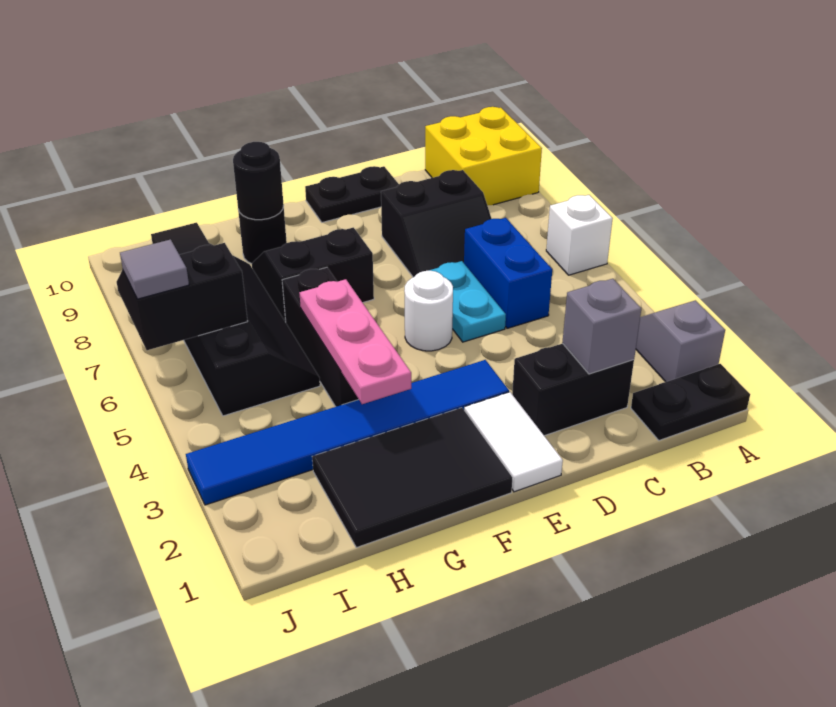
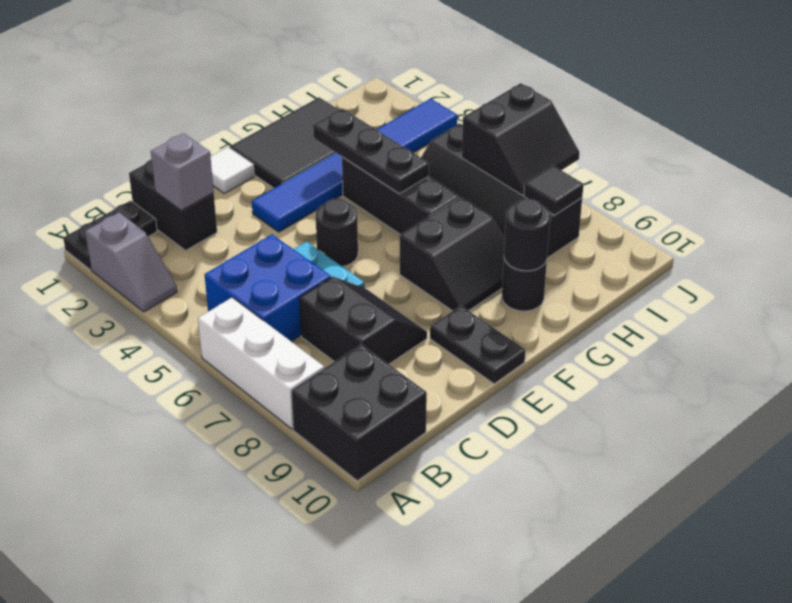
white brick A6 level 1 -> white brick A6:A8 level 1
yellow brick A9:B10 level 1 -> black brick A9:B10 level 1
black brick C2:D2 level 1 -> black brick C1:C2 level 1
blue brick C5:C6 level 1 -> blue brick B5:C6 level 1
black slope C7:D8 level 1 top 8 -> black slope C7:D8 level 1 top C
black plate D10:E10 level 1 -> black plate E9:E10 level 1
white tile E1:E2 level 1 -> white tile E1 level 1
white round brick E5 level 1 -> black round brick E5 level 1
pink plate G3:G5 level 2 -> black plate G3:G5 level 2
grey tile J6 level 3 -> none

